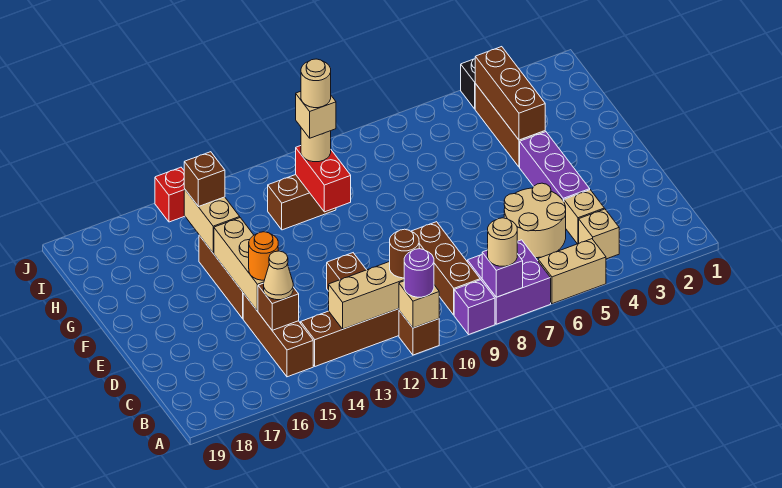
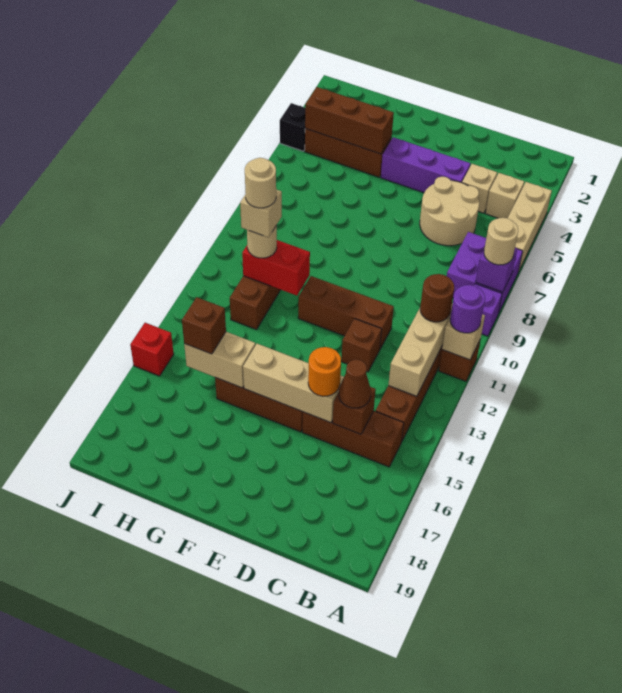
tan brick A5:A6 level 1 -> tan brick A4:A6 level 1
brown brick B9:D9 level 1 -> brown brick D11:F11 level 1
tan cone C15 level 3 -> brown cone C15 level 3

